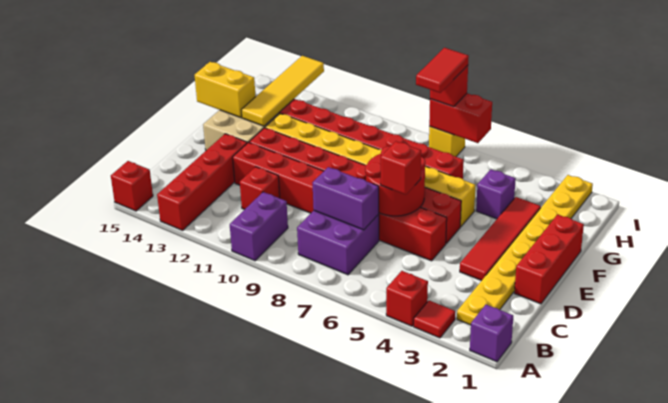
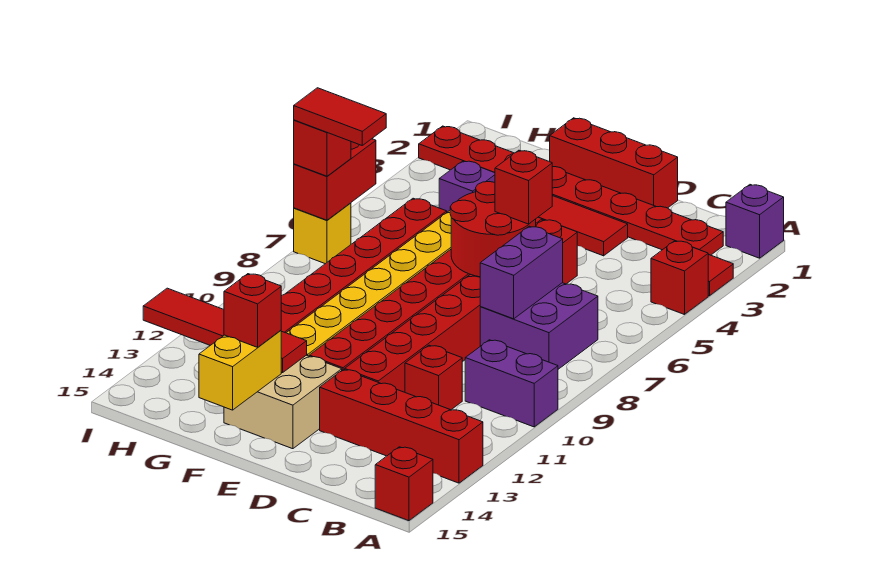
yellow plate B2:I2 level 1 -> red plate B2:I2 level 1
yellow tile F13:I13 level 2 -> red tile F13:I13 level 2
none -> red brick F14 level 3

